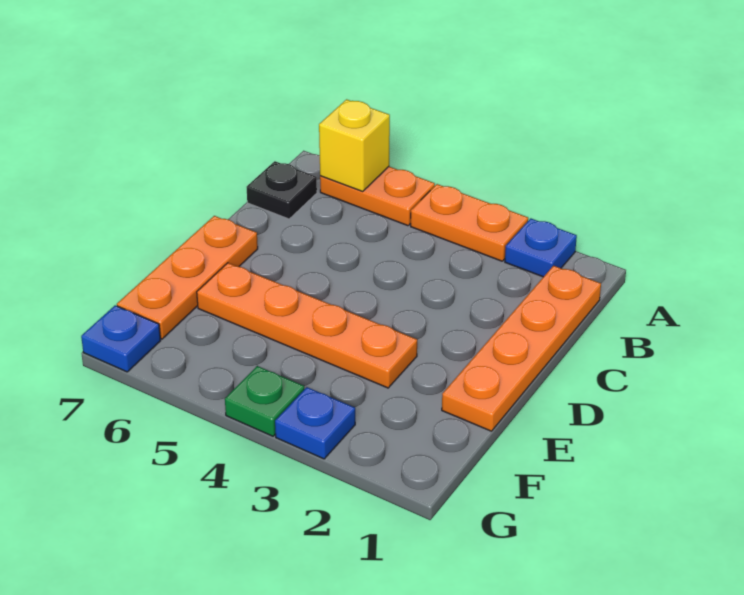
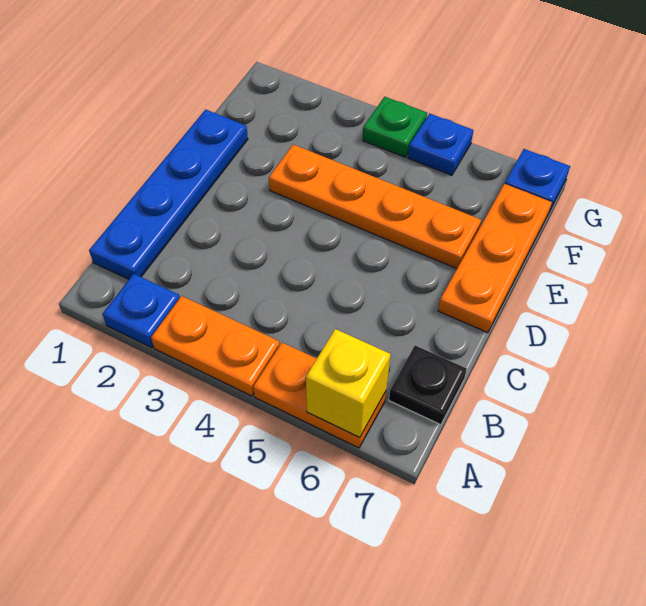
orange plate B1:E1 level 1 -> blue plate B1:E1 level 1
blue plate G3 level 1 -> blue plate G5 level 1

